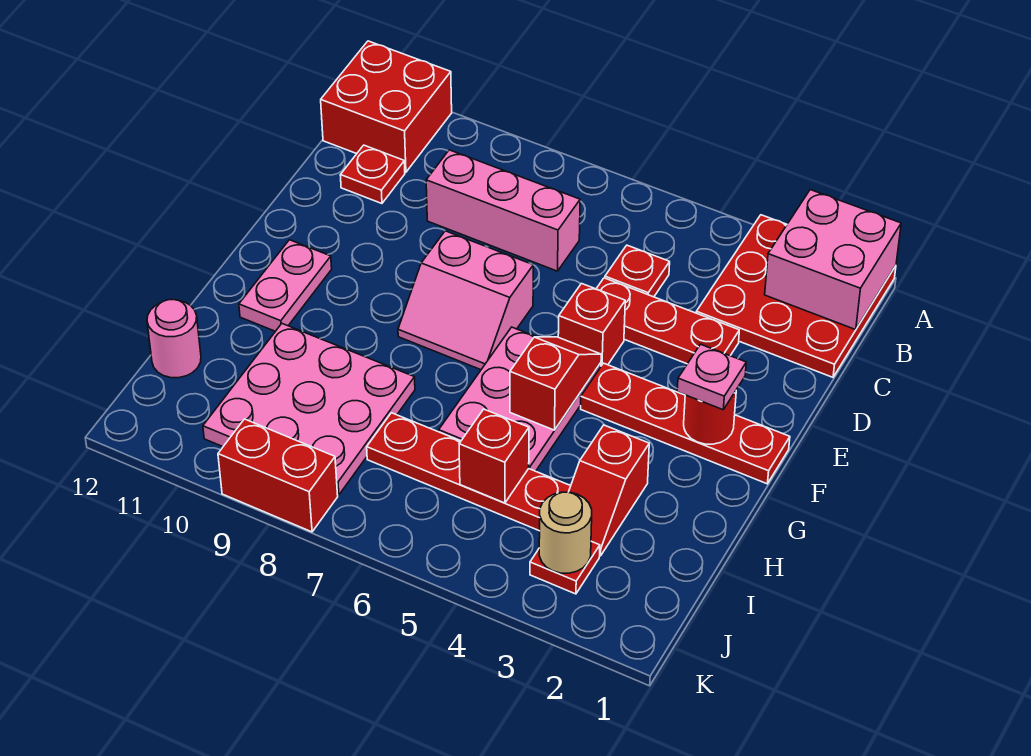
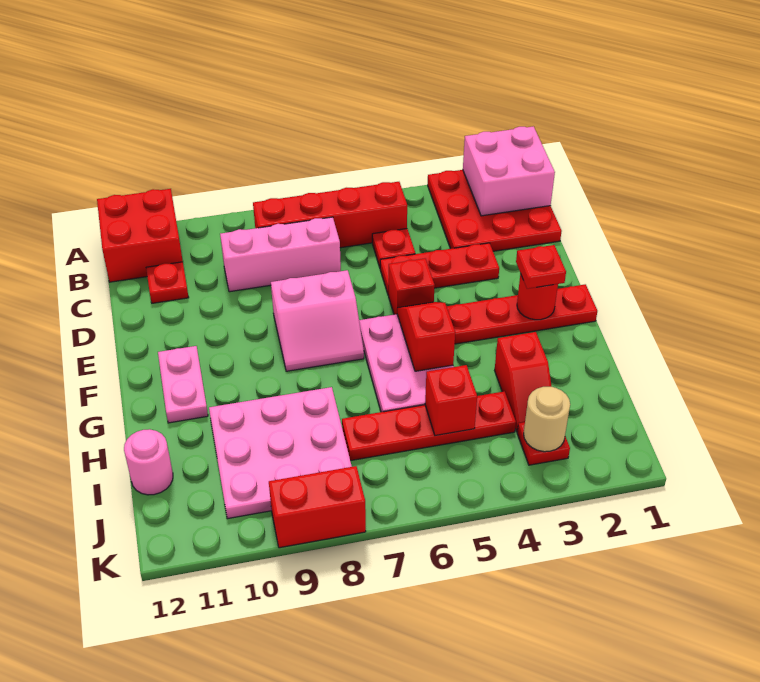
none -> red brick B5:B8 level 1
pink plate F2 level 3 -> red plate F2 level 3

